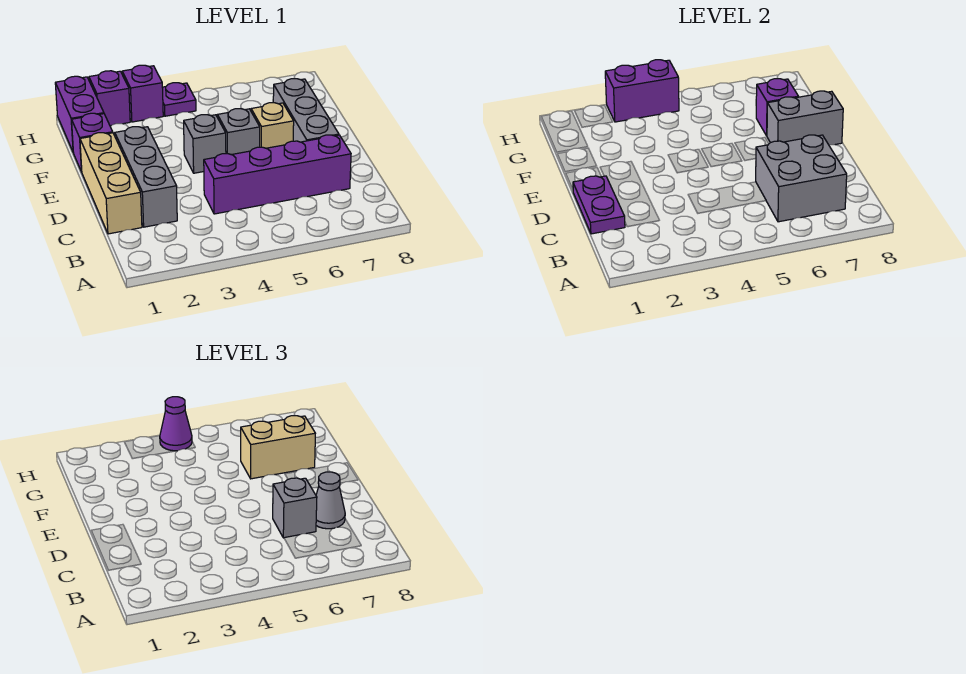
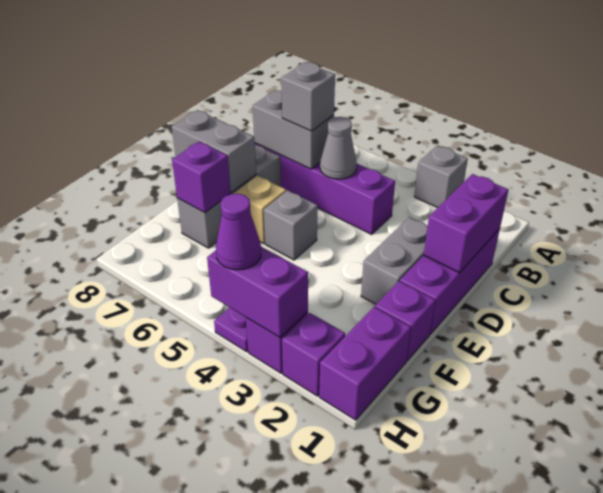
grey brick B6:C7 level 2 -> grey brick C6:C7 level 2
tan brick C1:E1 level 1 -> purple brick C1:E1 level 1
purple plate C1:D1 level 2 -> purple brick C1:D1 level 2
grey brick C2:E2 level 1 -> grey brick D2:E2 level 1
grey cone C7 level 3 -> grey cone C5 level 2
grey brick E4 level 1 -> grey brick A3 level 1
tan brick F6:F7 level 3 -> none

